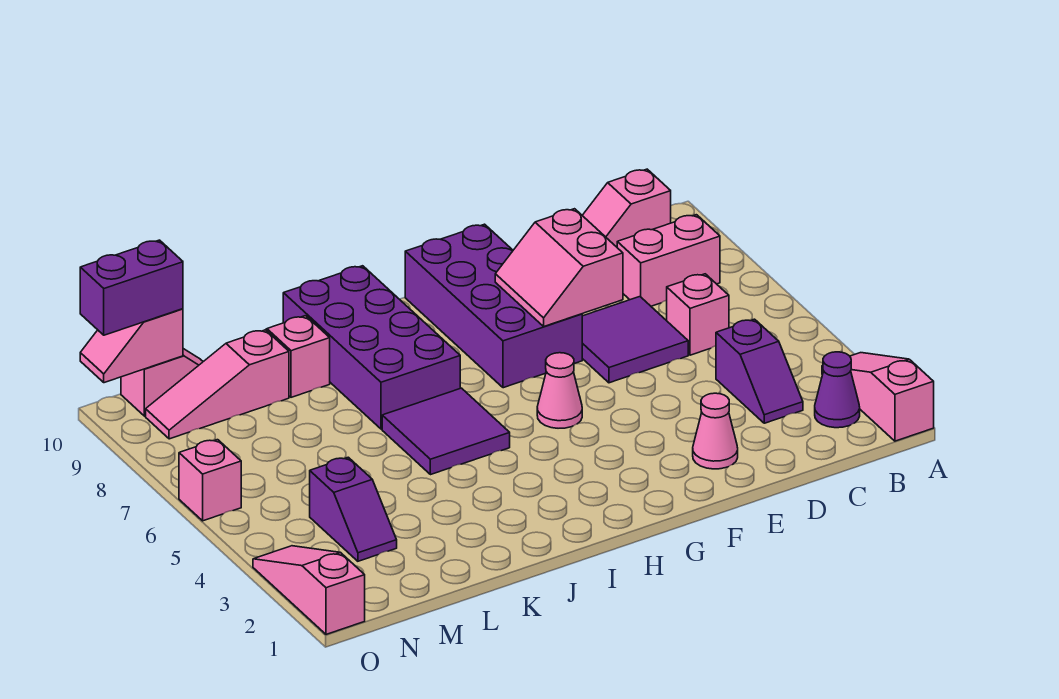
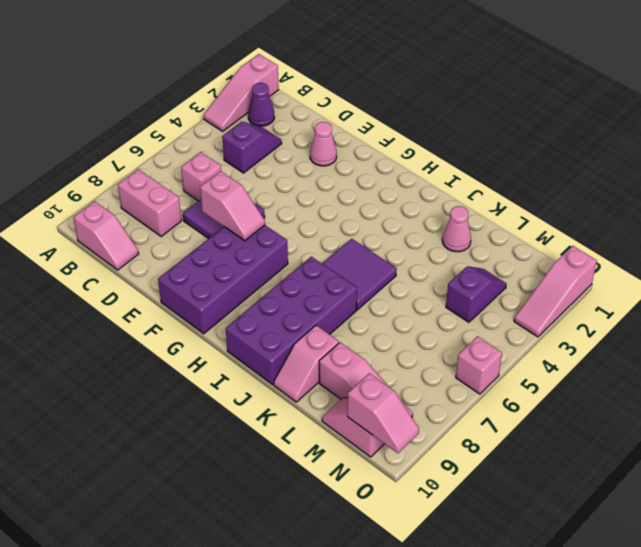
pink slope E7:F8 level 2 top E -> pink slope E7:F7 level 2 top E
pink cone G5 level 1 -> pink cone K2 level 1
purple brick N10:O10 level 3 -> none

